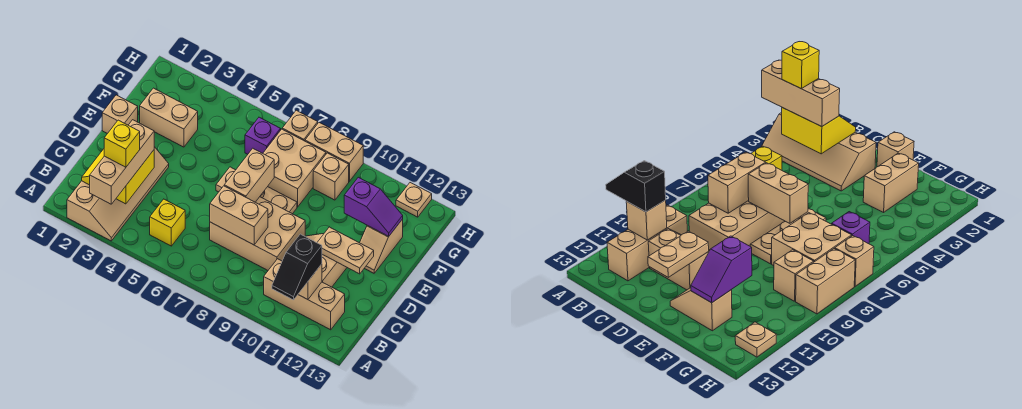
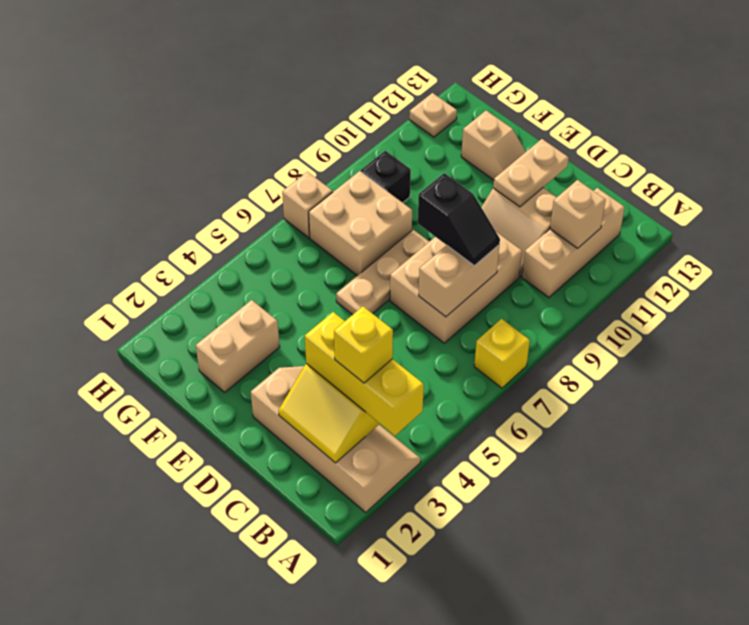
tan brick A3:C3 level 3 -> yellow brick A3:C3 level 3
black slope A11:B11 level 3 top B -> black slope C8:D8 level 3 top D
yellow brick B5 level 1 -> yellow brick A7 level 1
tan brick D7:E7 level 2 -> none
tan brick E1 level 1 -> none
purple slope F11:F12 level 2 top 11 -> none
purple brick G6 level 1 -> none
tan brick G9 level 1 -> black brick G9 level 1
tan brick H8:H9 level 1 -> none

